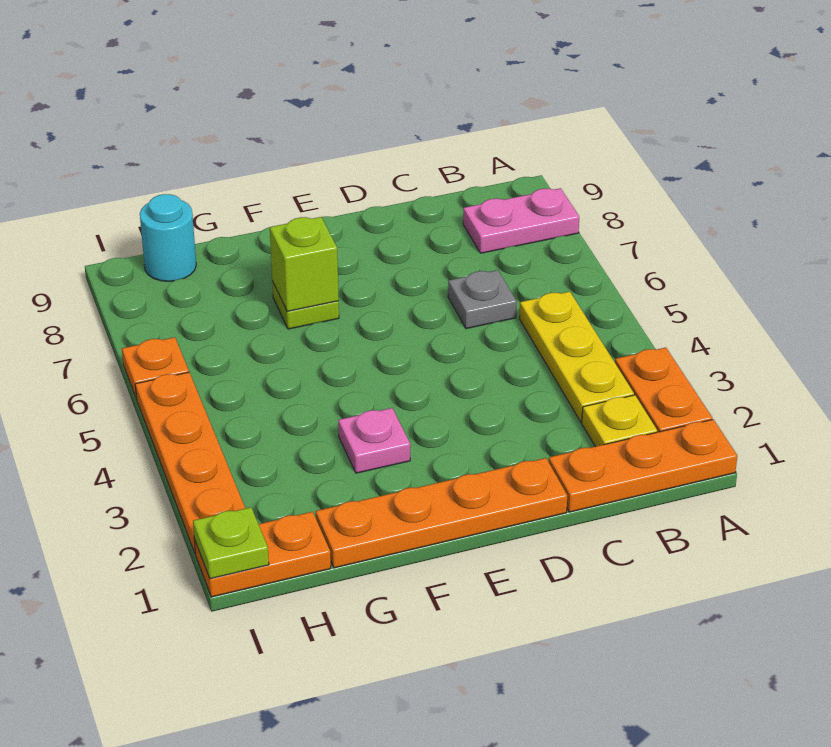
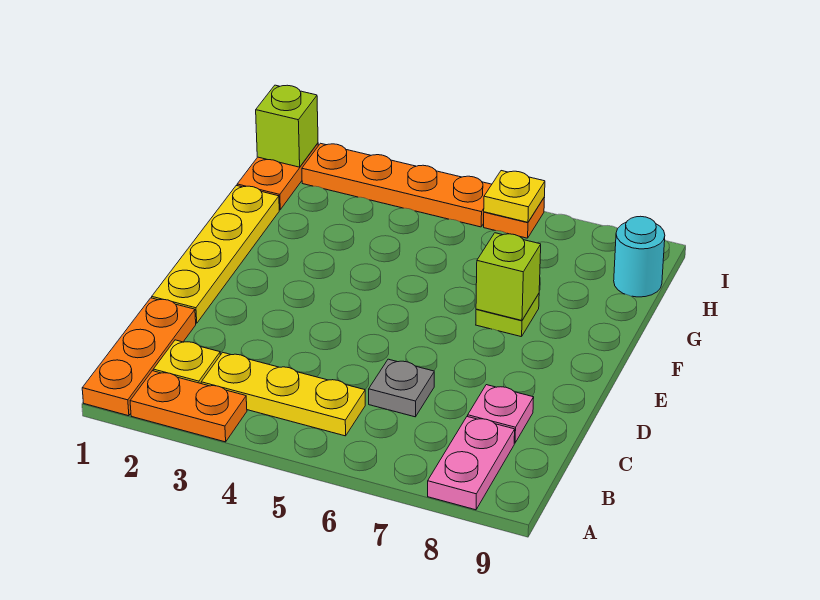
orange plate D1:G1 level 1 -> yellow plate D1:G1 level 1
pink plate F3 level 1 -> pink plate C8 level 1
lime plate I1 level 2 -> lime brick I1 level 2
none -> yellow plate I6 level 2

